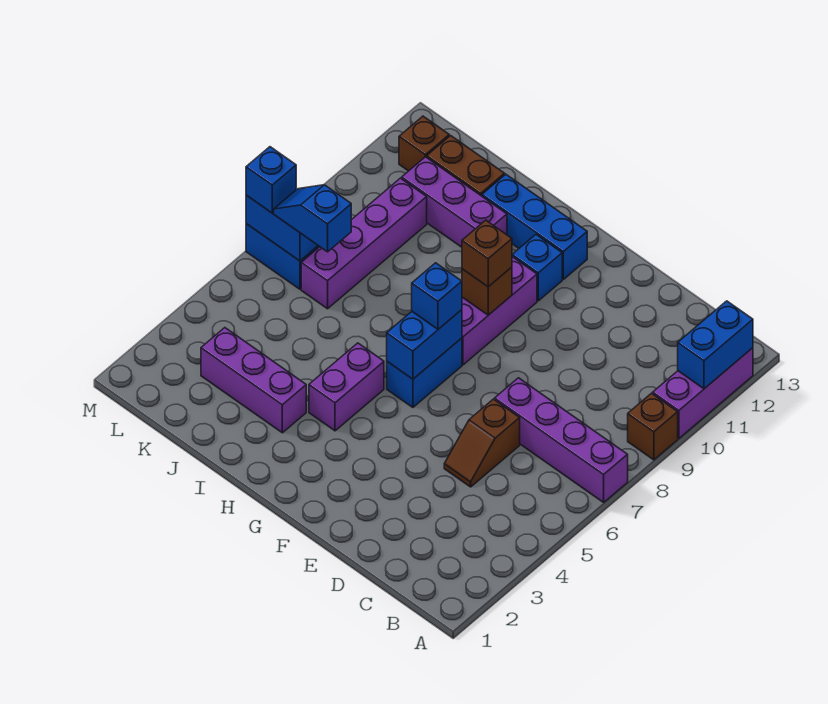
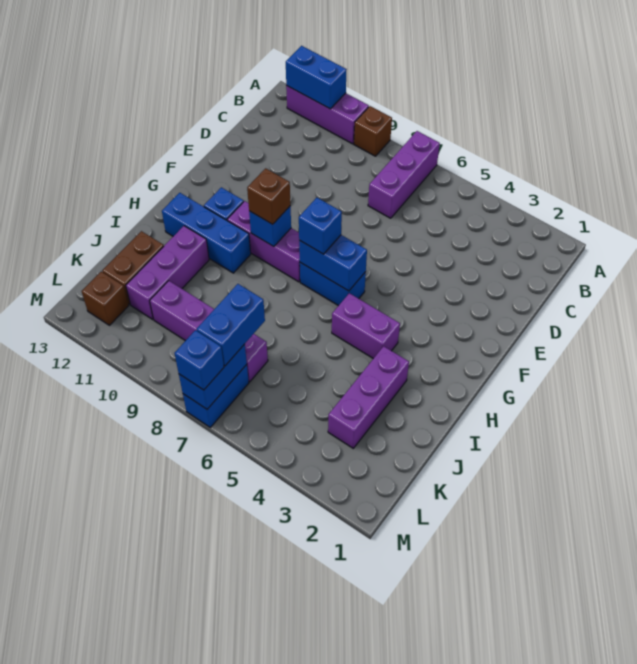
purple brick A7:D7 level 1 -> purple brick A7:C7 level 1
brown slope D5:D6 level 1 top 6 -> none
brown brick G9 level 2 -> blue brick G9 level 2
blue brick G12:I12 level 1 -> blue brick H10:H12 level 1
blue slope K7:L7 level 3 top K -> blue brick K7:L7 level 3

